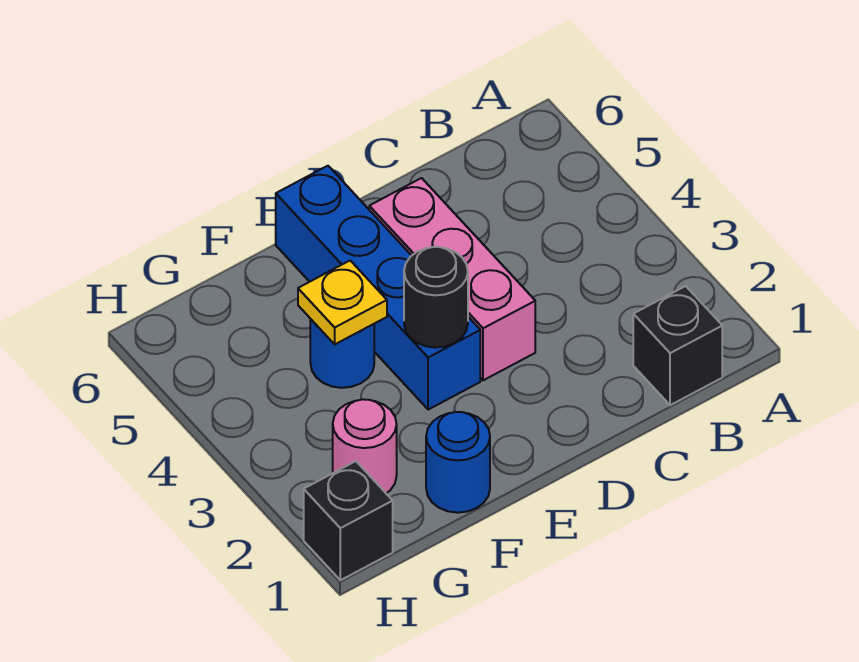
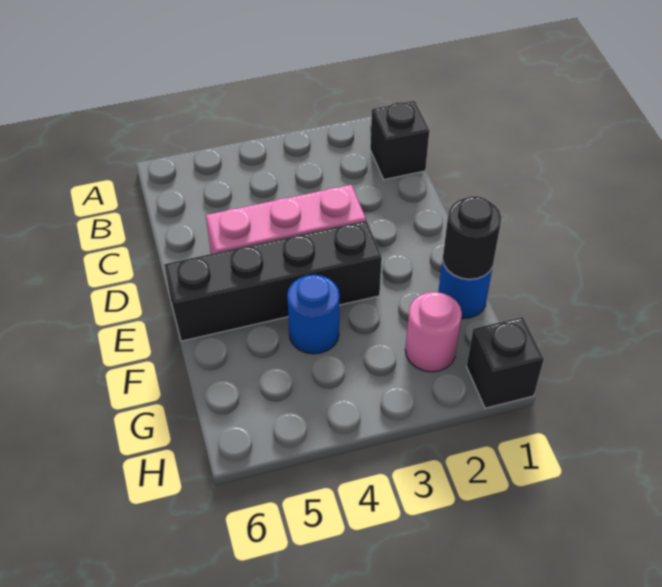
blue brick E3:E6 level 1 -> black brick E3:E6 level 1
black round brick E3 level 2 -> black round brick F1 level 2
yellow plate F4 level 2 -> none

